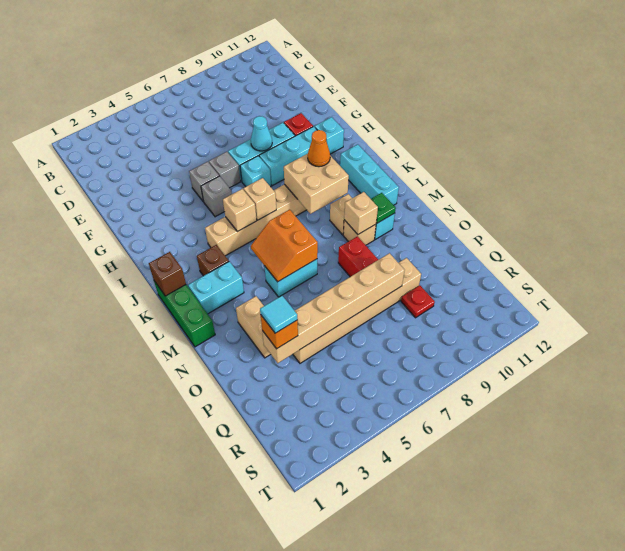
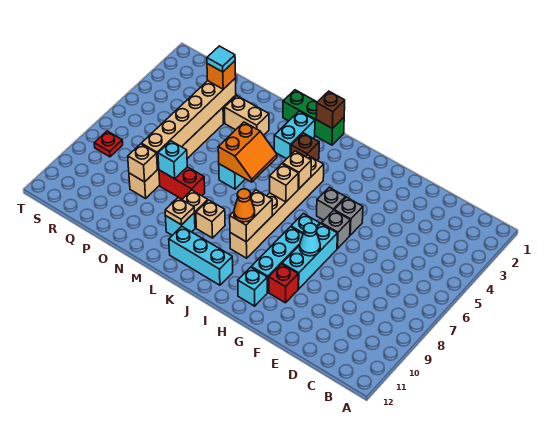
tan brick J8:K9 level 2 -> tan brick J8:J9 level 2
orange slope L5:M6 level 2 top 6 -> orange slope L5:M6 level 2 top M
tan brick M9 level 2 -> tan brick P9 level 2
green plate M10 level 2 -> tan plate M10 level 2
none -> cyan brick O8 level 2
red plate Q9 level 1 -> red plate S8 level 1

